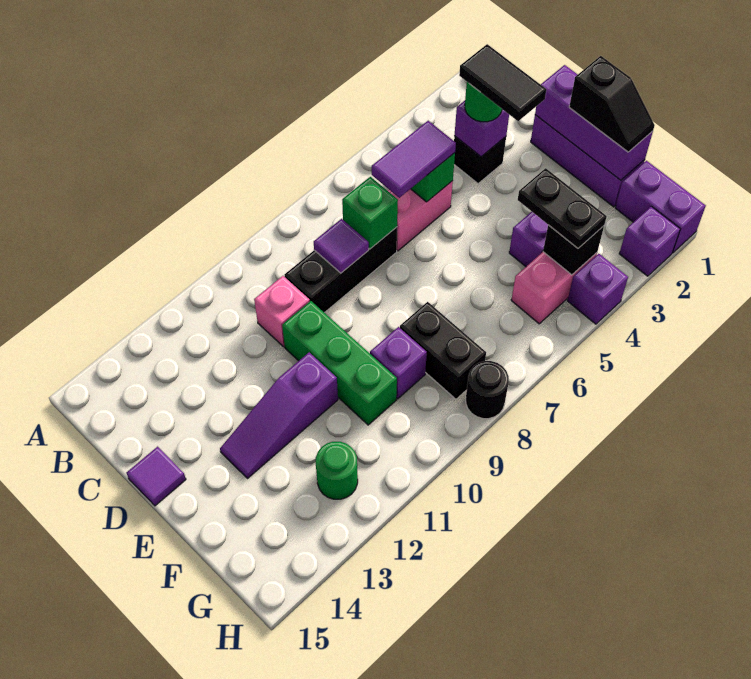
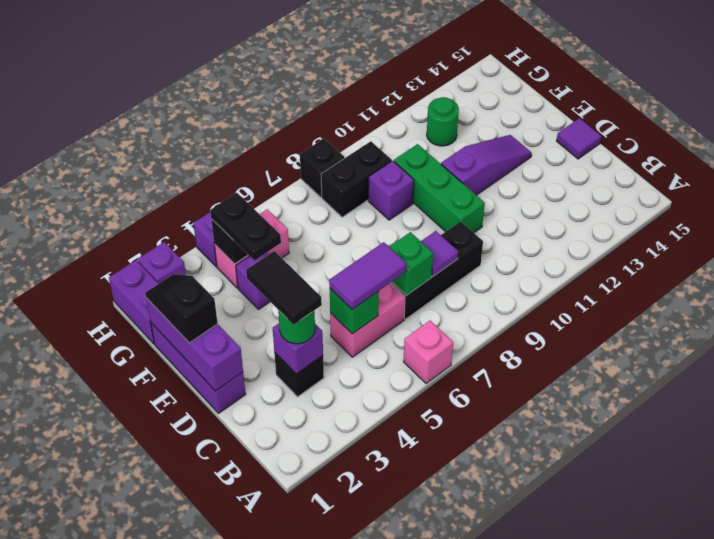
pink brick C10 level 1 -> pink brick A6 level 1
black brick F8:G8 level 1 -> black brick G8:G9 level 1
black round brick H8 level 1 -> black brick H8 level 1

